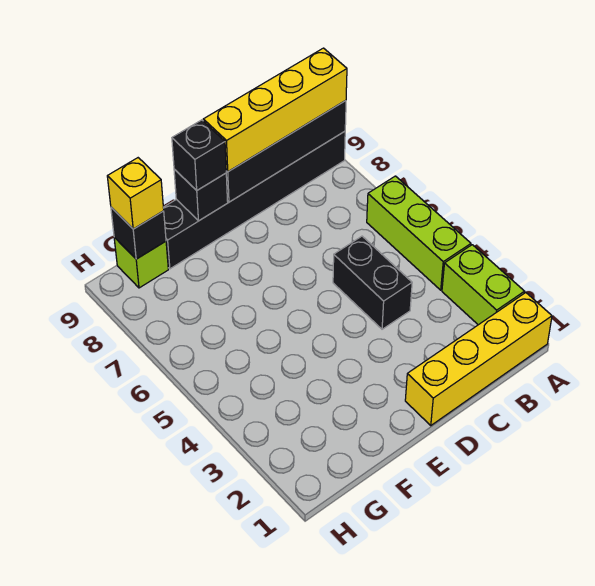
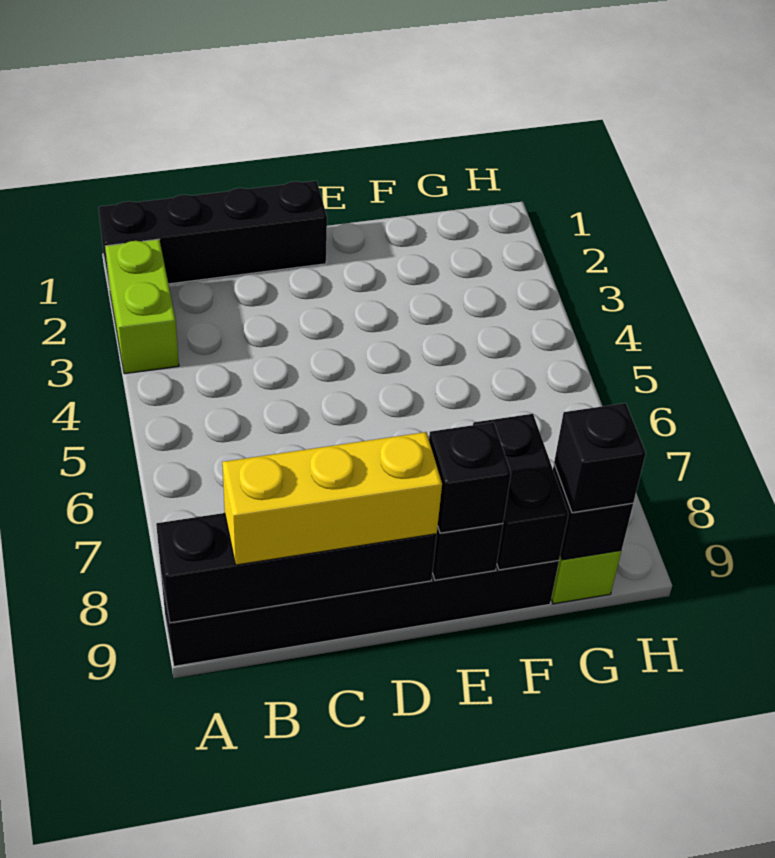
yellow brick A1:D1 level 1 -> black brick A1:D1 level 1
lime brick A4:A6 level 1 -> none
yellow brick A9:D9 level 3 -> yellow brick B9:D9 level 3
black brick C4:C5 level 1 -> black brick F8:F9 level 2
yellow brick G9 level 3 -> black brick G9 level 3

